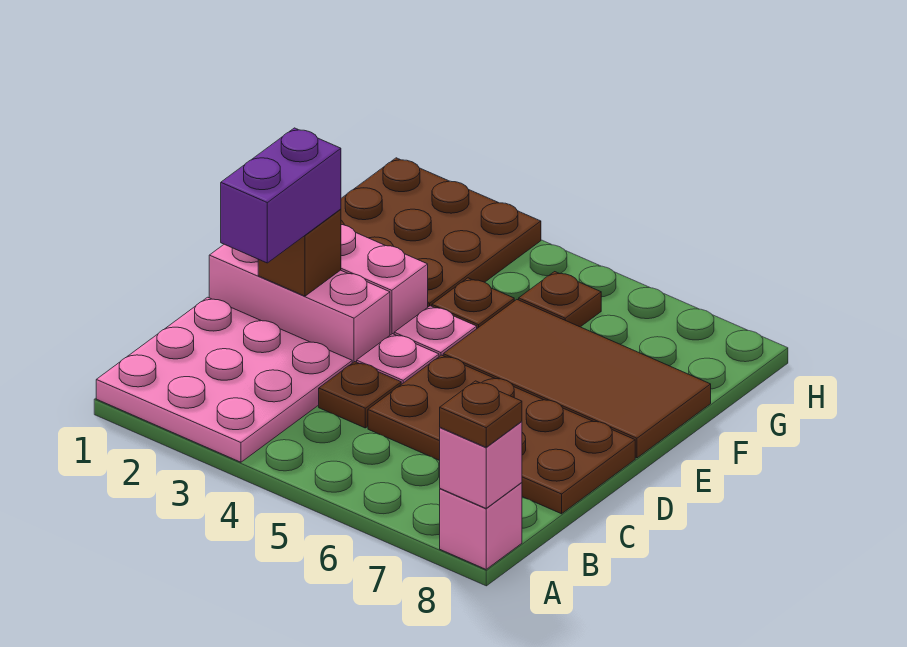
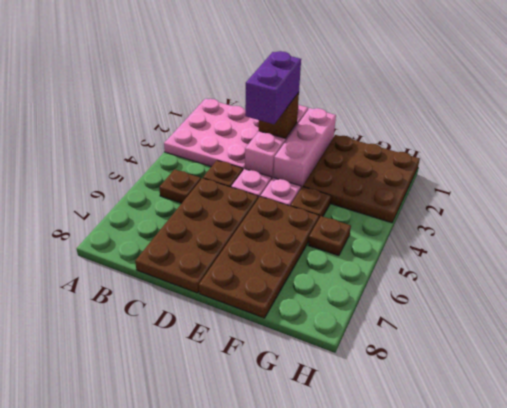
pink brick A8 level 1 -> none
pink brick A8 level 2 -> none
brown plate A8 level 3 -> brown plate B5 level 1
purple brick C2:D2 level 3 -> purple brick D2:D3 level 3
brown tile E5:F8 level 1 -> brown plate E5:F8 level 1

